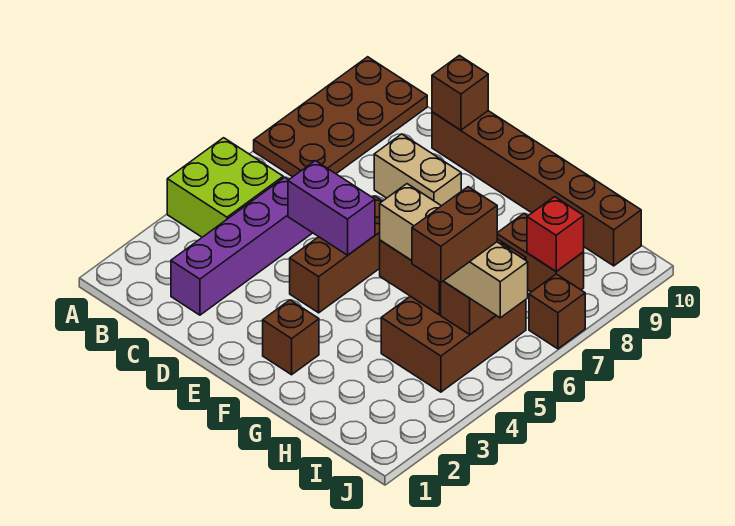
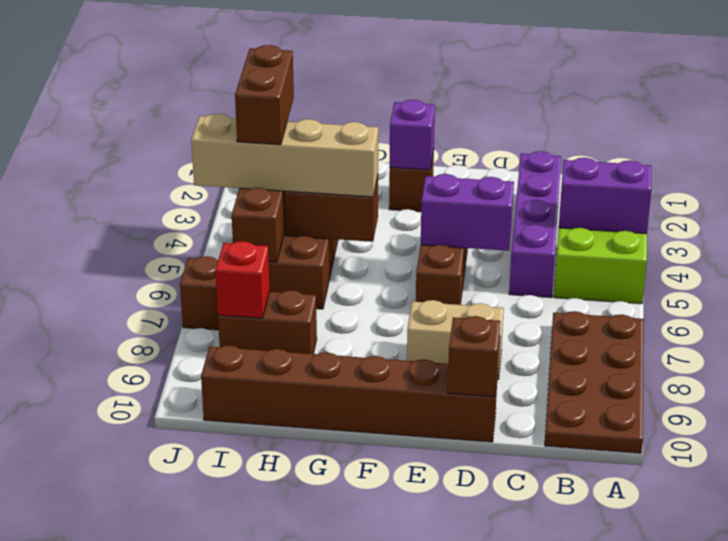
none -> purple brick A4:B4 level 2
none -> purple brick F2 level 2

